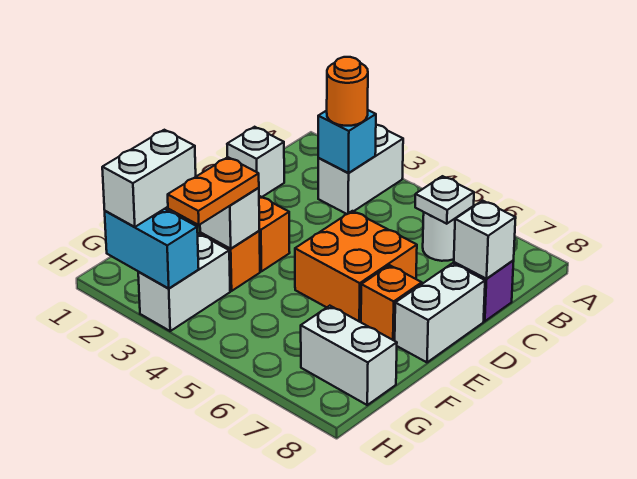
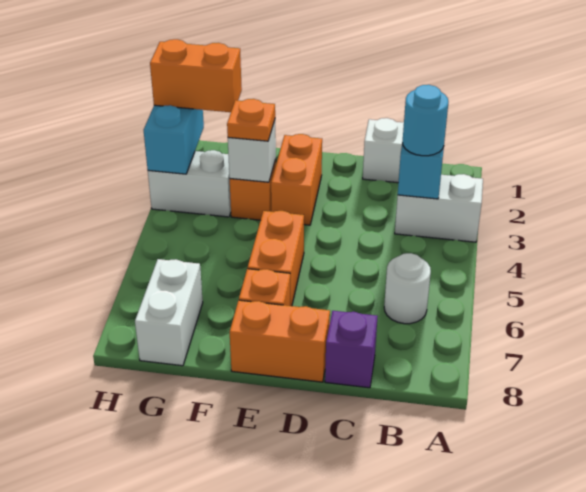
orange round brick B3 level 3 -> cyan round brick B3 level 3
white plate B6 level 2 -> none
white brick C8 level 2 -> none
orange brick D5:E6 level 1 -> orange brick E5:E6 level 1
white brick D8:E8 level 1 -> orange brick D8:E8 level 1
orange plate F3:G3 level 3 -> orange plate F3 level 3
white brick G2:H2 level 3 -> orange brick G2:H2 level 3

